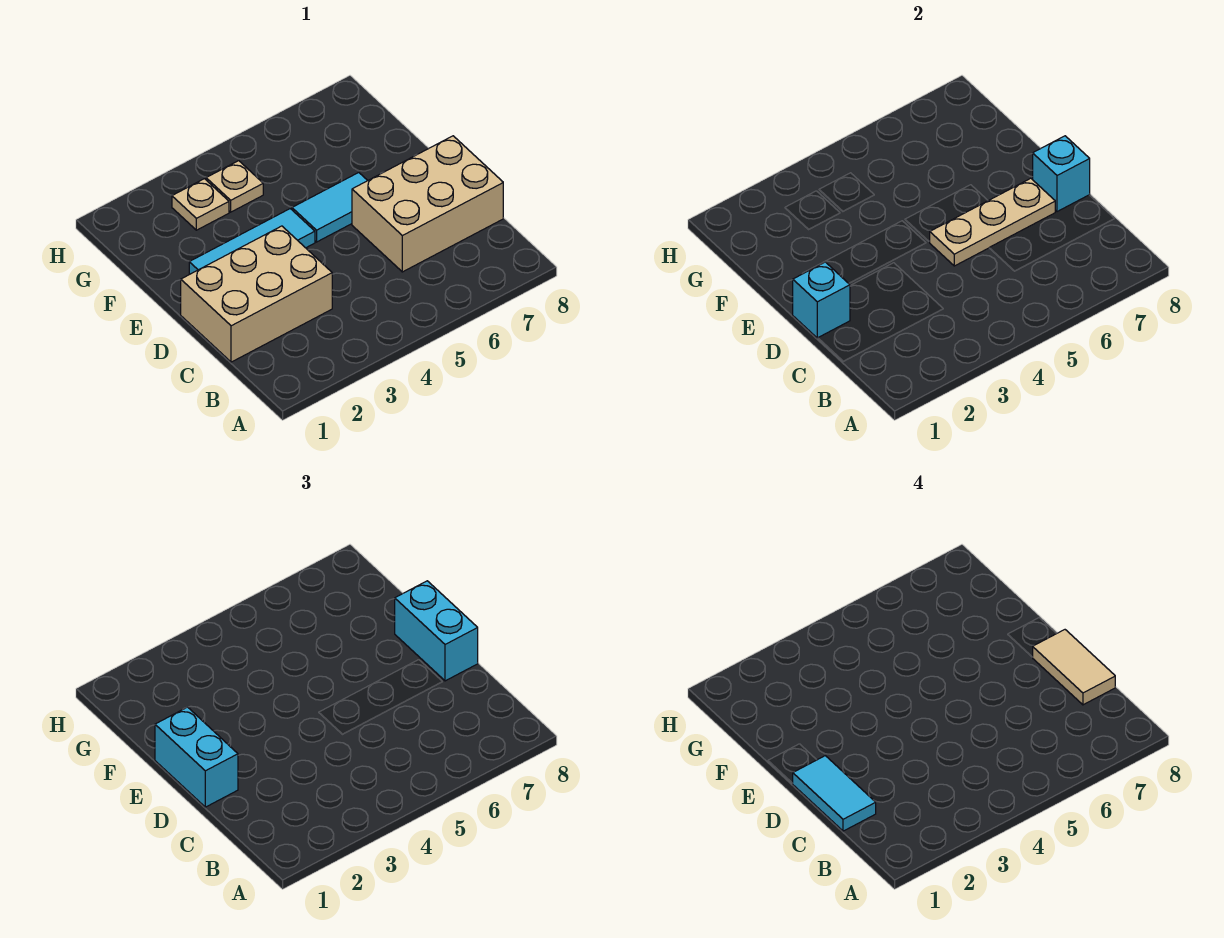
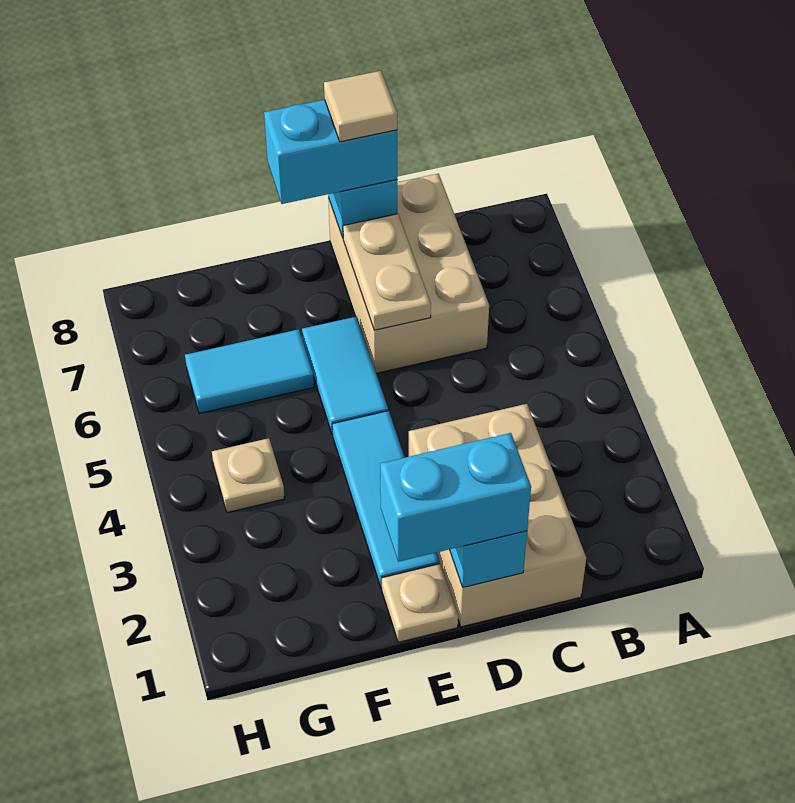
cyan tile C1:D1 level 4 -> cyan tile F6:G6 level 1
tan tile C8:D8 level 4 -> tan tile D8 level 4
tan plate D5:D7 level 2 -> tan plate D6:D7 level 2
tan plate G3 level 1 -> tan plate E1 level 1

